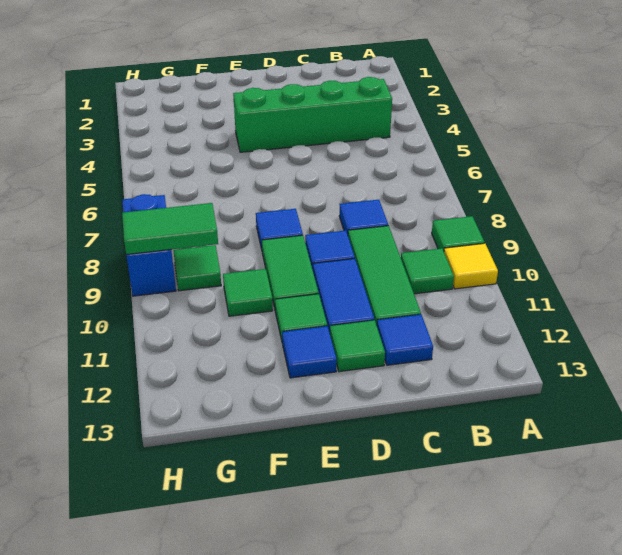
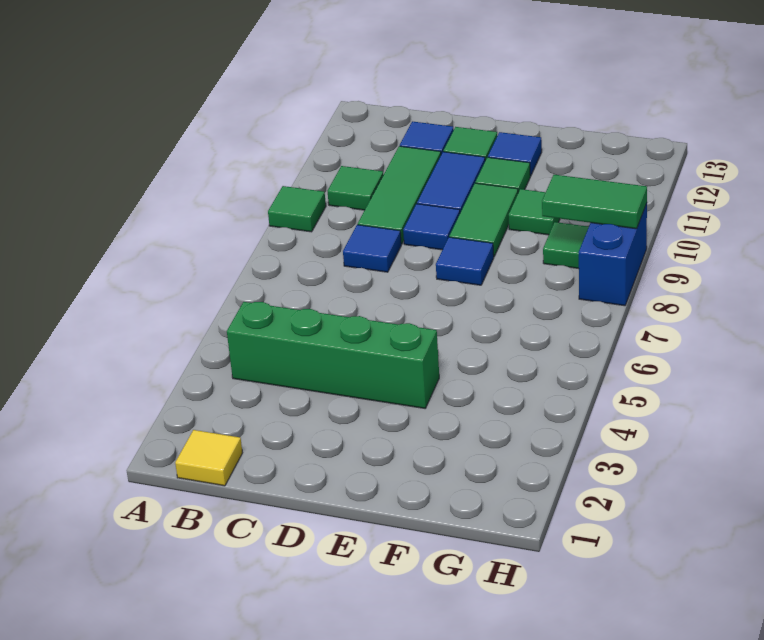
yellow tile A10 level 1 -> yellow tile B1 level 1

